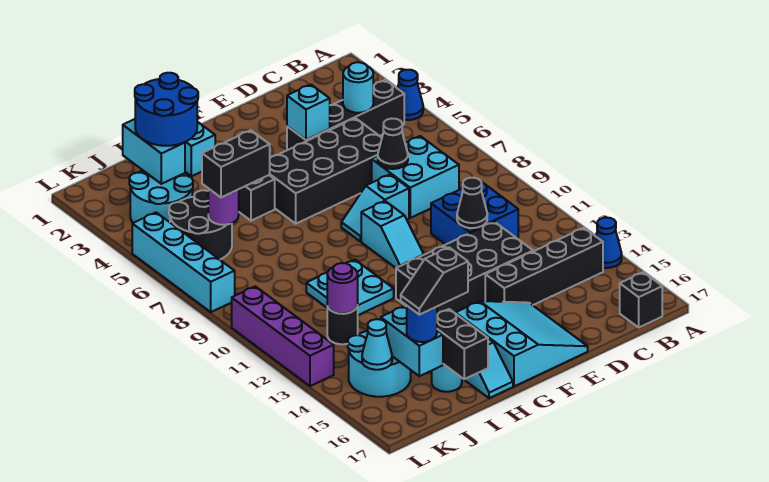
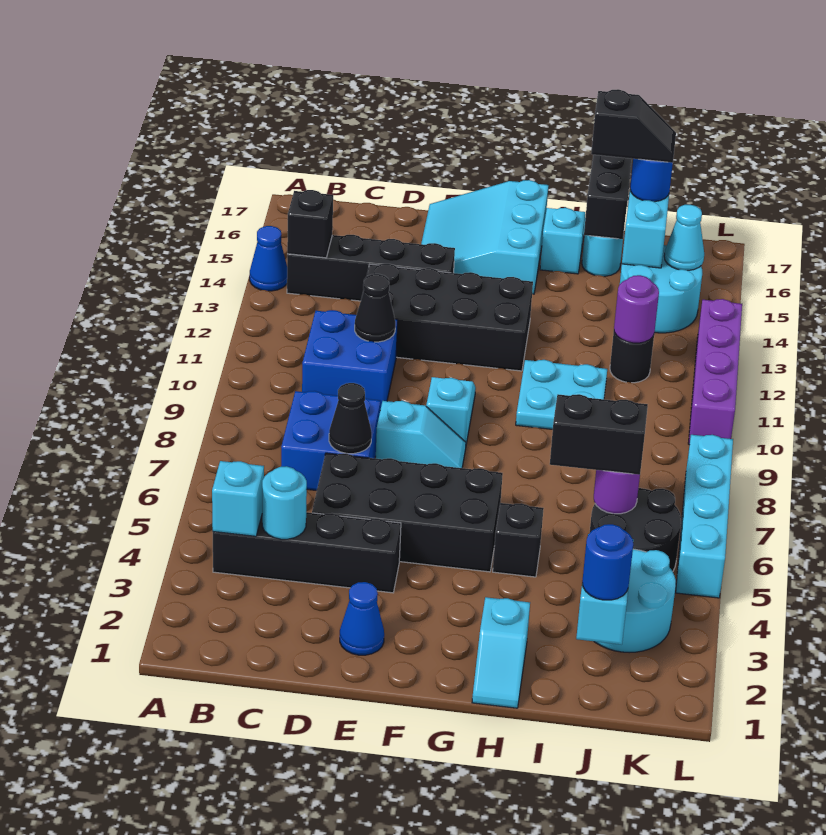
blue cone A4 level 1 -> blue cone E2 level 1
black brick B17 level 1 -> black brick B14 level 2
cyan brick C7:D8 level 1 -> blue brick C7:D8 level 1
cyan brick E4 level 2 -> cyan brick B4 level 2
blue round brick I2:J3 level 3 -> blue round brick J2 level 3

